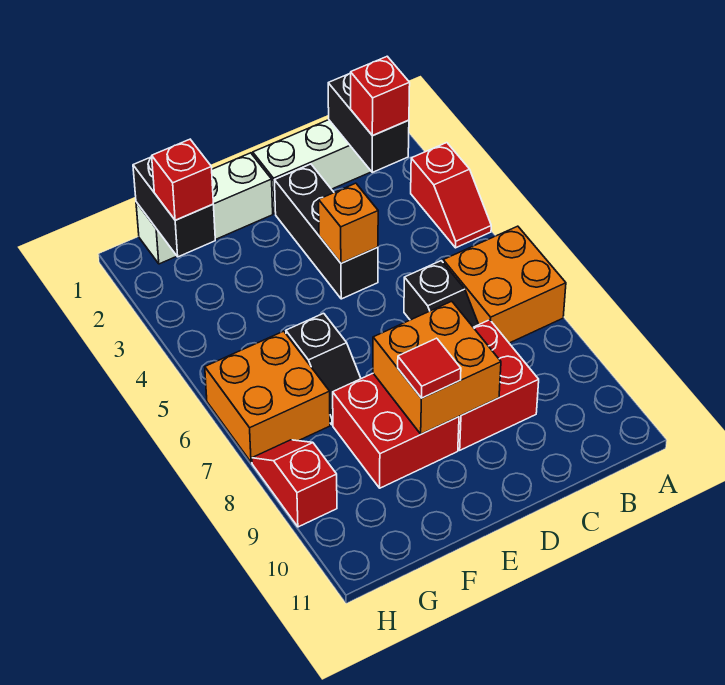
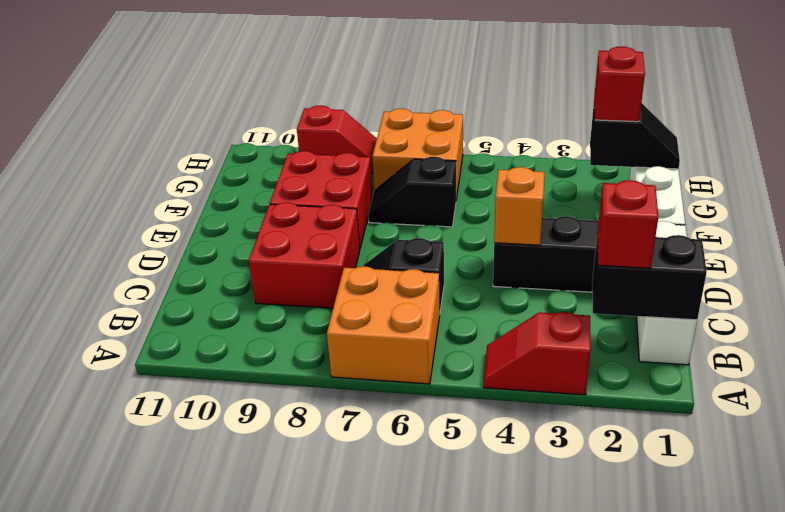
orange brick D8:E9 level 2 -> none
red tile E9 level 3 -> none
black brick G1:G2 level 2 -> black slope G1:G2 level 2 top 2

